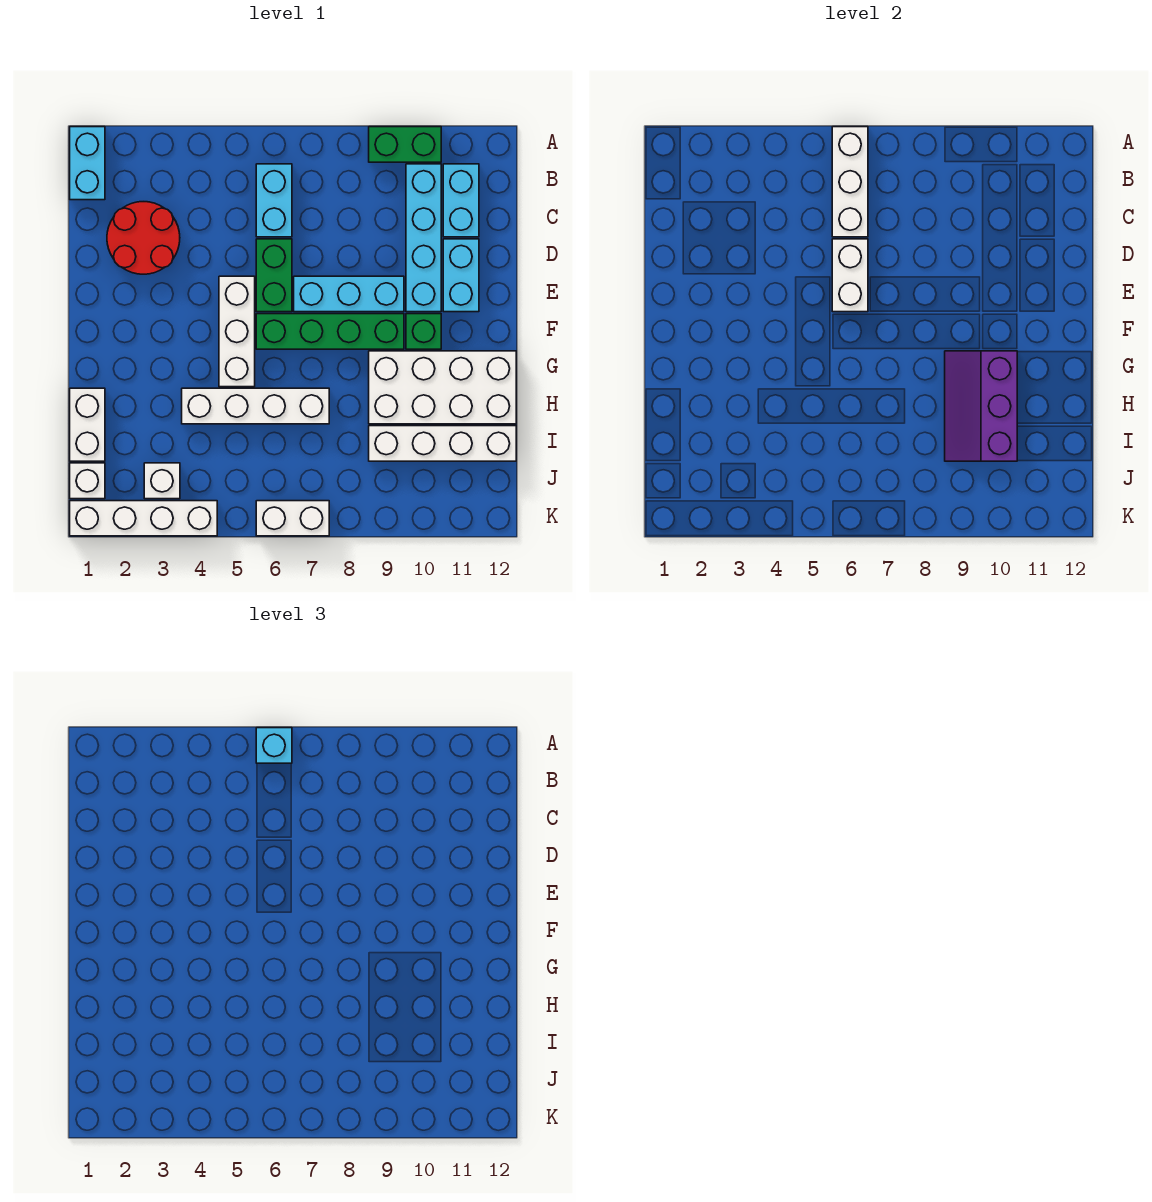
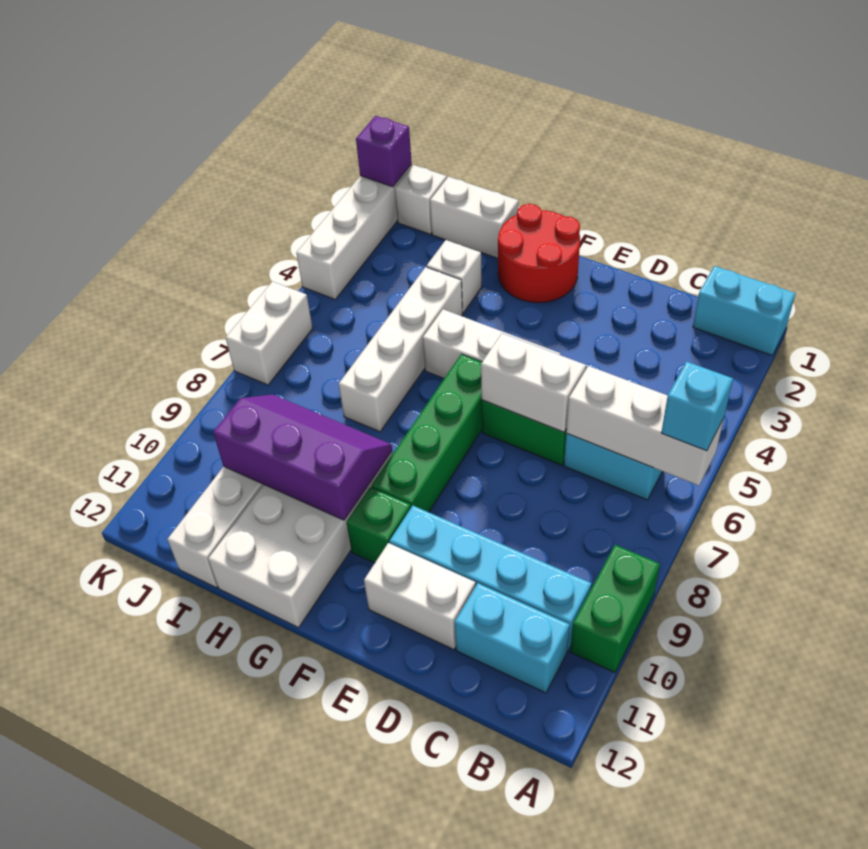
red round brick C2:D3 level 1 -> red round brick F1:G2 level 1
cyan brick D11:E11 level 1 -> white brick D11:E11 level 1
cyan brick E7:E9 level 1 -> none
white brick J3 level 1 -> white brick H3 level 1
none -> purple brick K1 level 2

